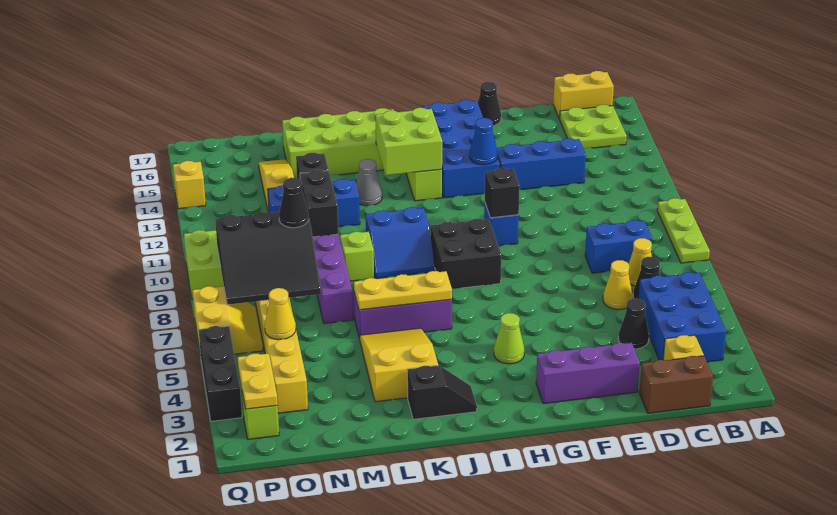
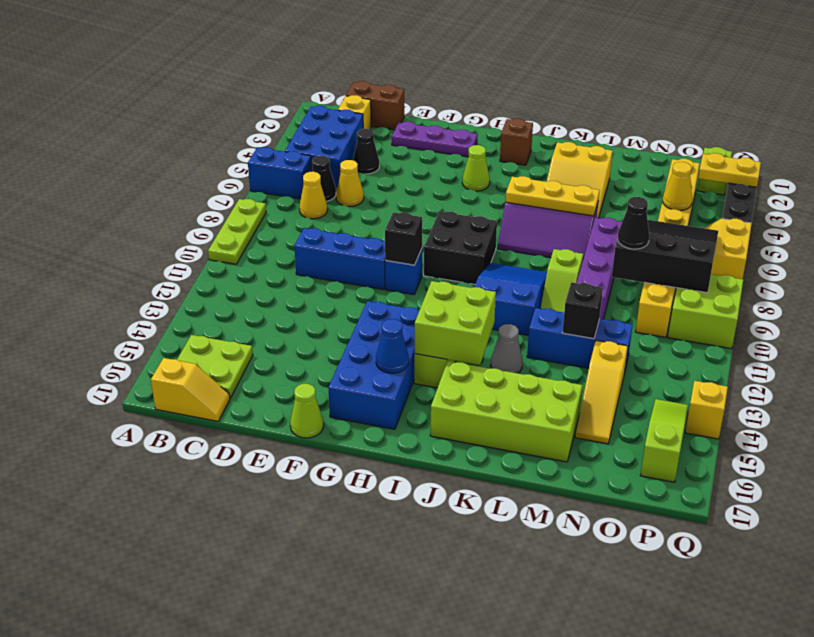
yellow brick B17:C17 level 1 -> yellow slope B17:C17 level 1 top B
blue brick C8:D8 level 1 -> blue brick A6:B6 level 1
blue brick D13:F13 level 1 -> blue brick D10:F10 level 1
purple brick E2:G2 level 1 -> purple plate E2:G2 level 1
black cone F17 level 1 -> lime cone F17 level 1
blue cone G13 level 2 -> blue cone H15 level 2
none -> brown brick I2 level 1
black slope J2:K2 level 1 top K -> none
blue slope J9:K10 level 1 top 10 -> blue slope J9:K11 level 1 top 11
black brick M10:M11 level 2 -> none
yellow plate P2:P3 level 2 -> yellow plate P3:Q3 level 2
none -> lime slope P14:P16 level 1 top 16

